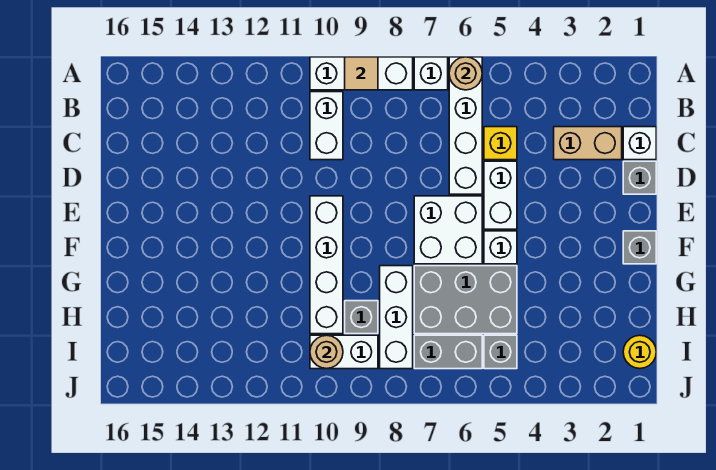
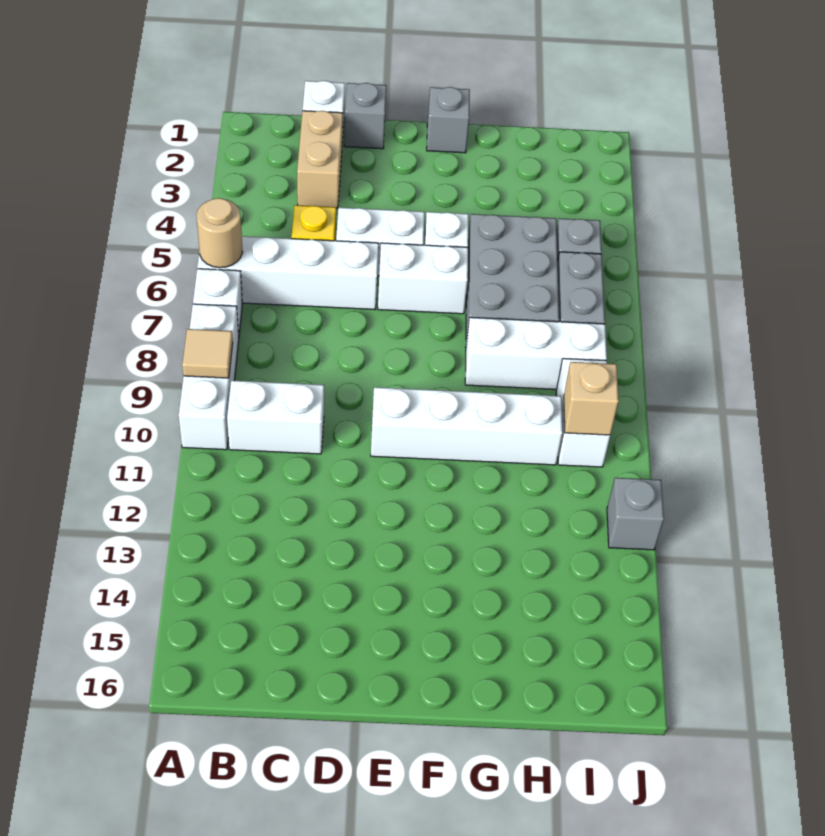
white brick E6:F7 level 1 -> white brick E6:F6 level 1
grey brick H9 level 1 -> grey brick J12 level 1
yellow round brick I1 level 1 -> none
tan round brick I10 level 2 -> tan brick I10 level 2

